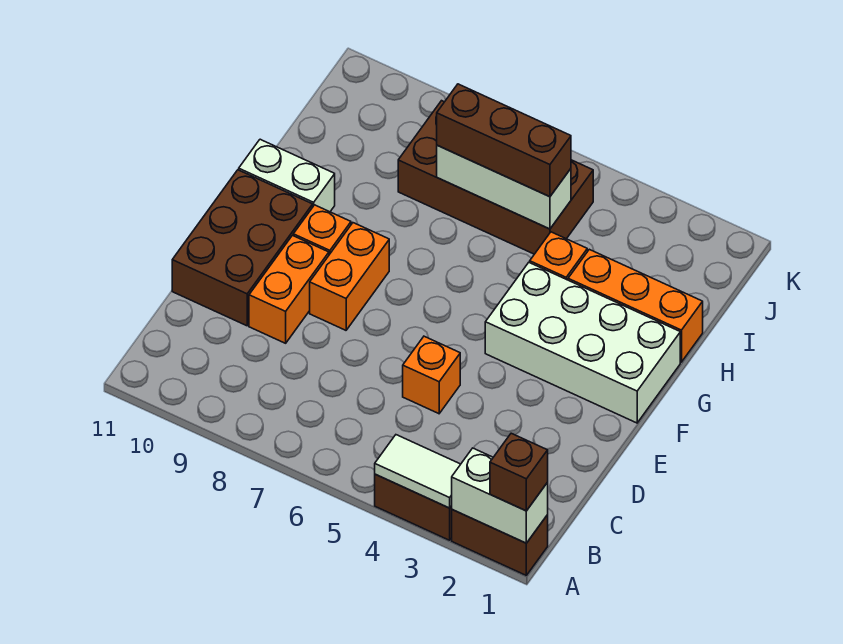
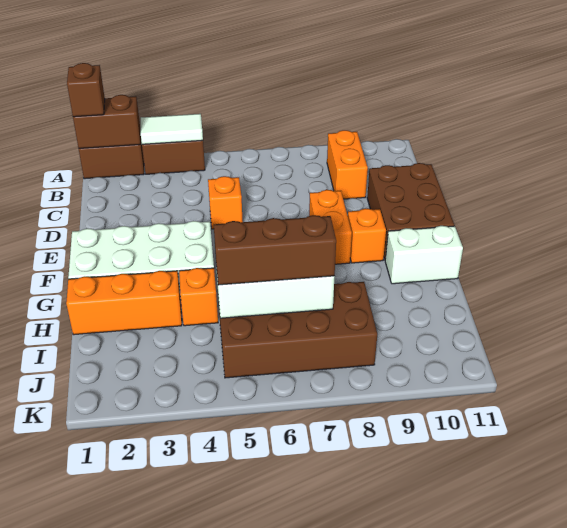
white brick A1:A2 level 2 -> brown brick A1:A2 level 2
orange brick D9:E9 level 1 -> orange brick B9:C9 level 1

